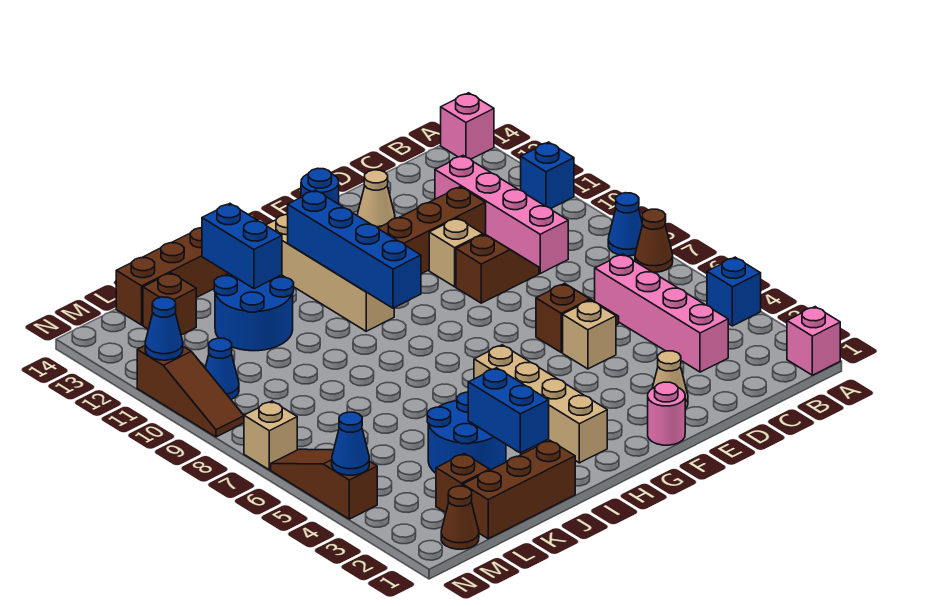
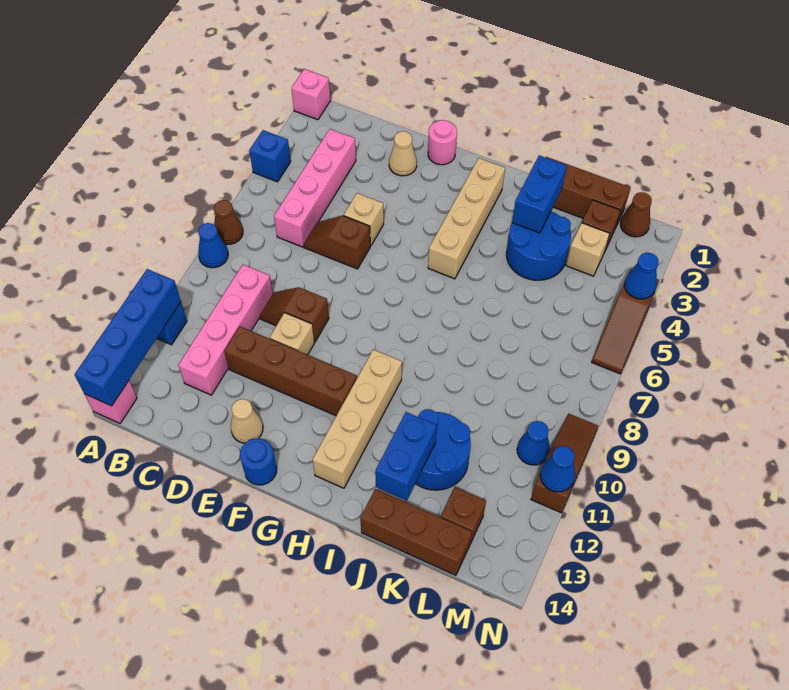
blue brick H9:H12 level 2 -> blue brick A11:A14 level 2
tan brick N7 level 1 -> tan brick L3 level 1

